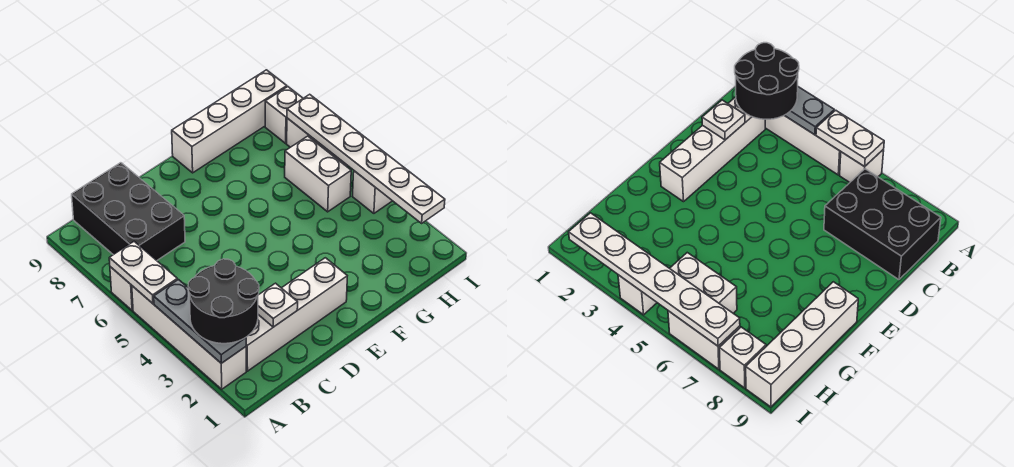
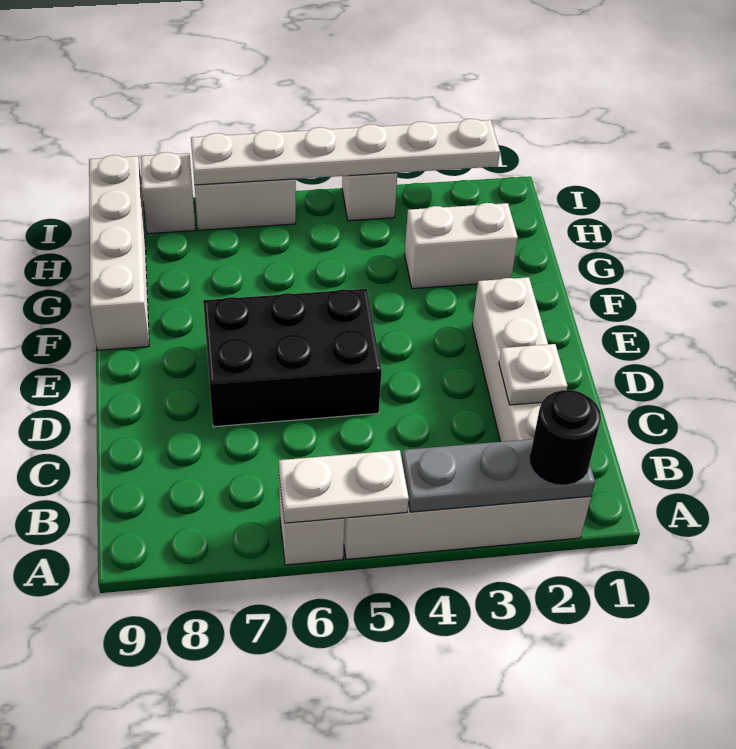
black round brick A2:B3 level 3 -> black round brick A2 level 3
black brick B7:C9 level 1 -> black brick D5:E7 level 1
white brick H5:H6 level 1 -> white brick G2:G3 level 1

